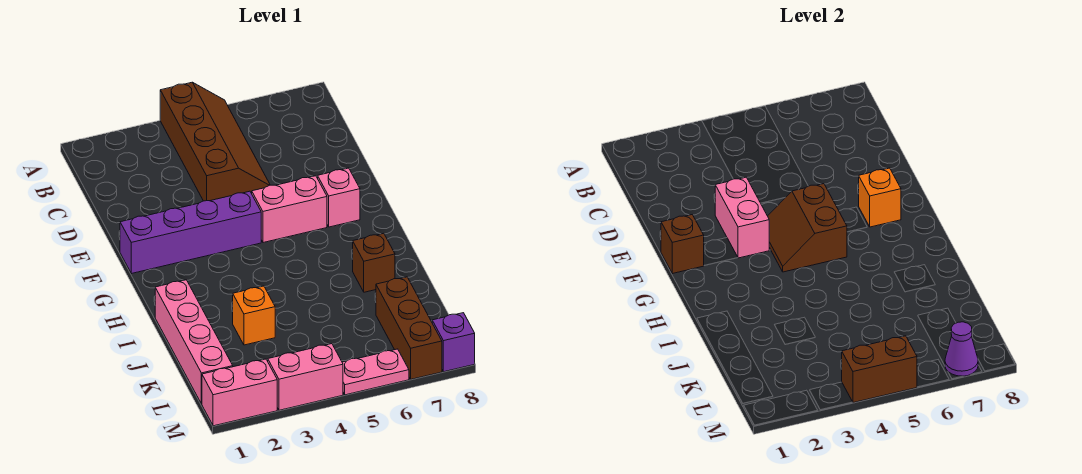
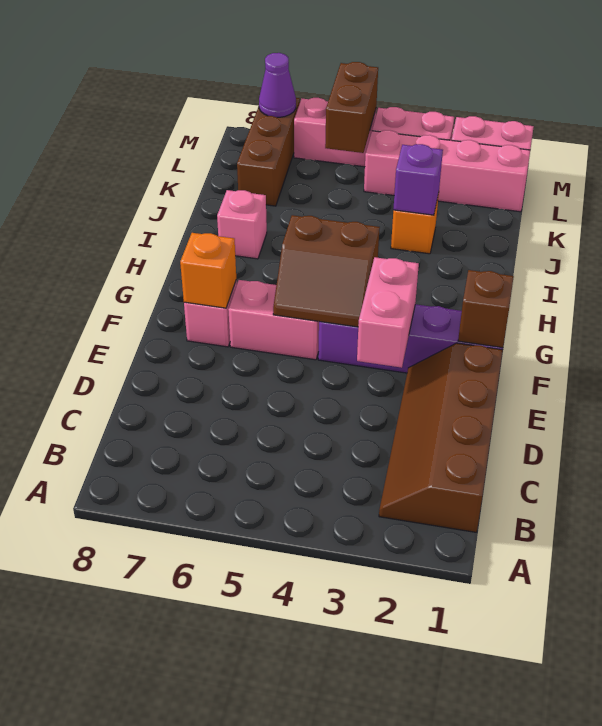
brown slope A4:D5 level 1 top 4 -> brown slope B1:E2 level 1 top 1
brown slope F4:G5 level 2 top 5 -> brown slope F4:G5 level 2 top G
pink brick I1:L1 level 1 -> pink brick L1:L4 level 1
brown brick I7 level 1 -> pink brick I7 level 1
brown brick M4:M5 level 2 -> brown brick L5:M5 level 2
pink plate M5:M6 level 1 -> pink brick M5:M6 level 1
purple brick M8 level 1 -> purple brick J3 level 2

